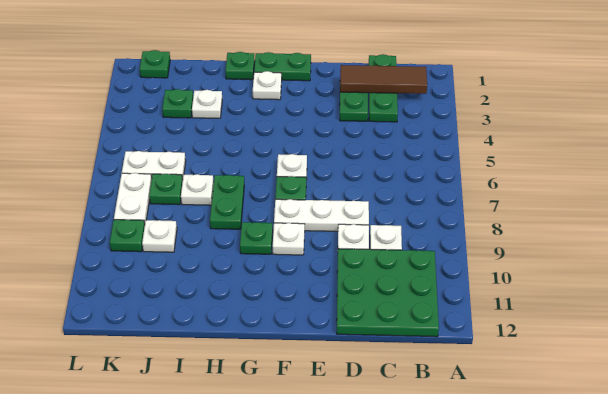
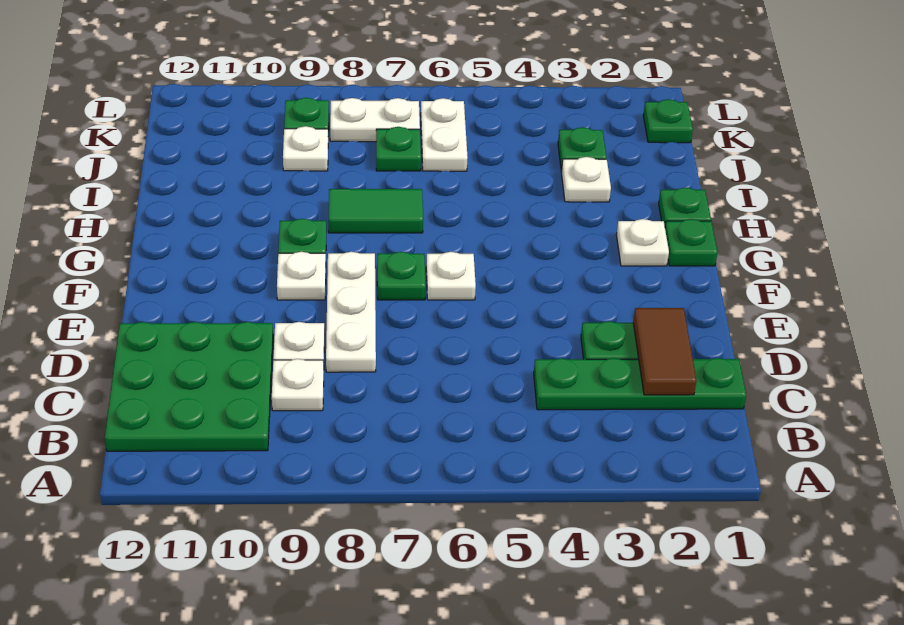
brown tile B2:D2 level 2 -> brown tile C2:D2 level 2
green plate C1:C3 level 1 -> green plate C1:C4 level 1
green plate F1:G1 level 1 -> green plate G1 level 1
green plate H7:H8 level 1 -> green tile H7:H8 level 1
white plate I7 level 1 -> none

